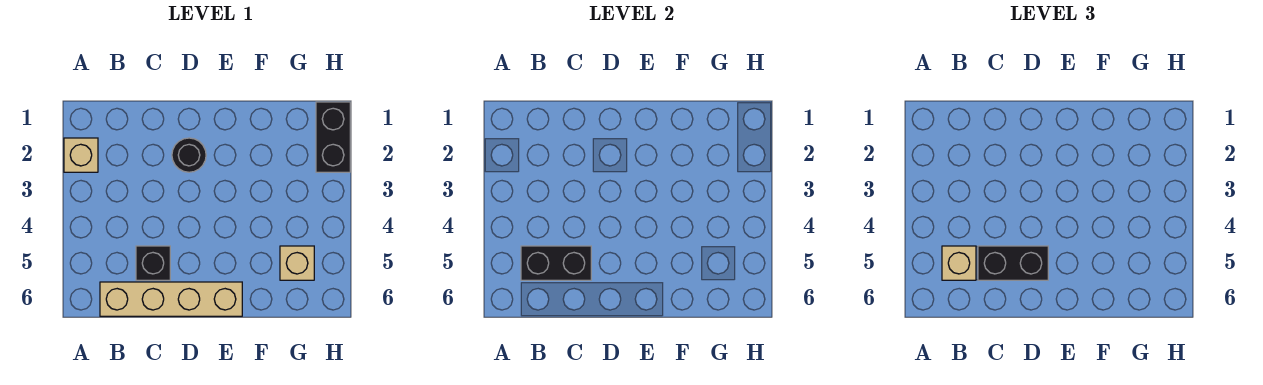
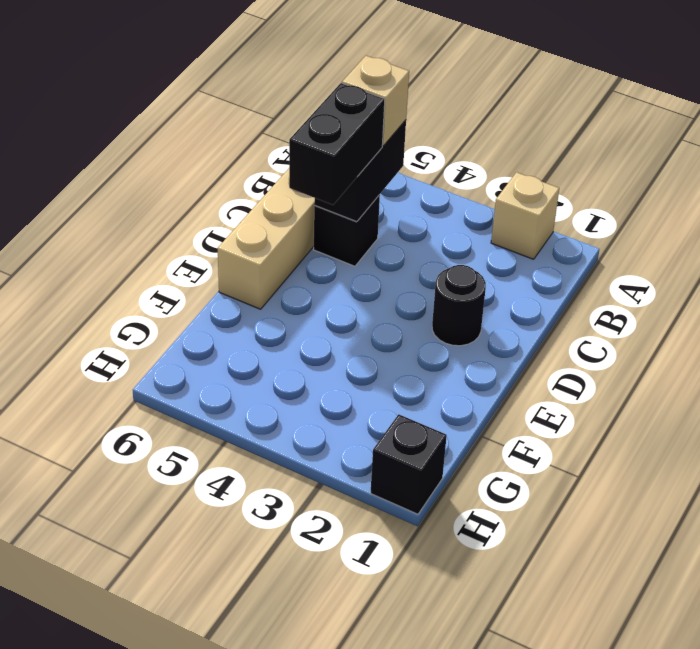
tan brick G5 level 1 -> none
black brick H1:H2 level 1 -> black brick H1 level 1

